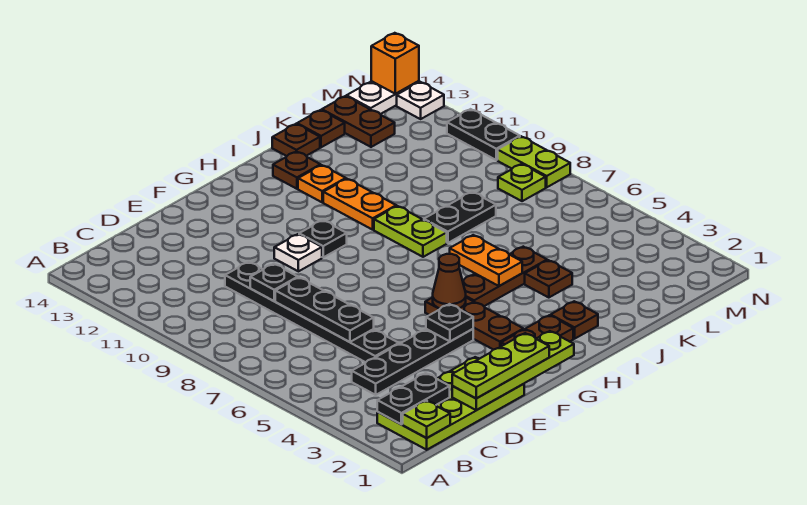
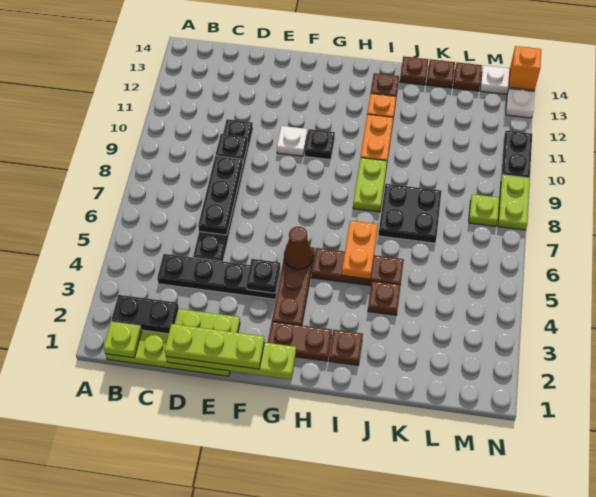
black plate J8:K8 level 1 -> black plate J7:K8 level 1
brown plate L13:L14 level 1 -> brown plate L14 level 1

